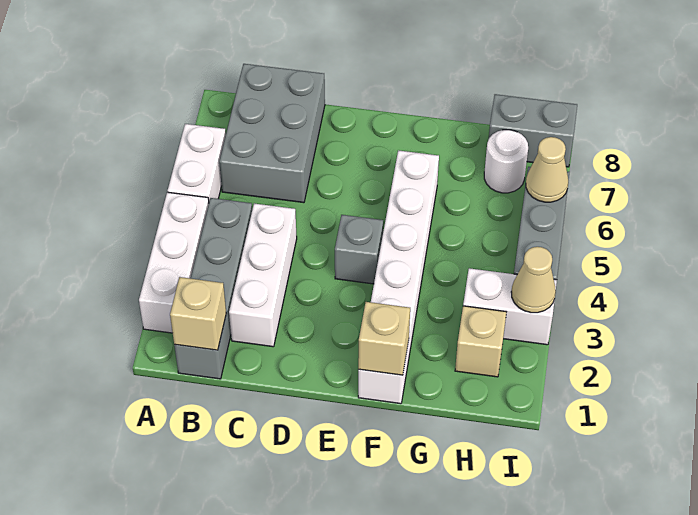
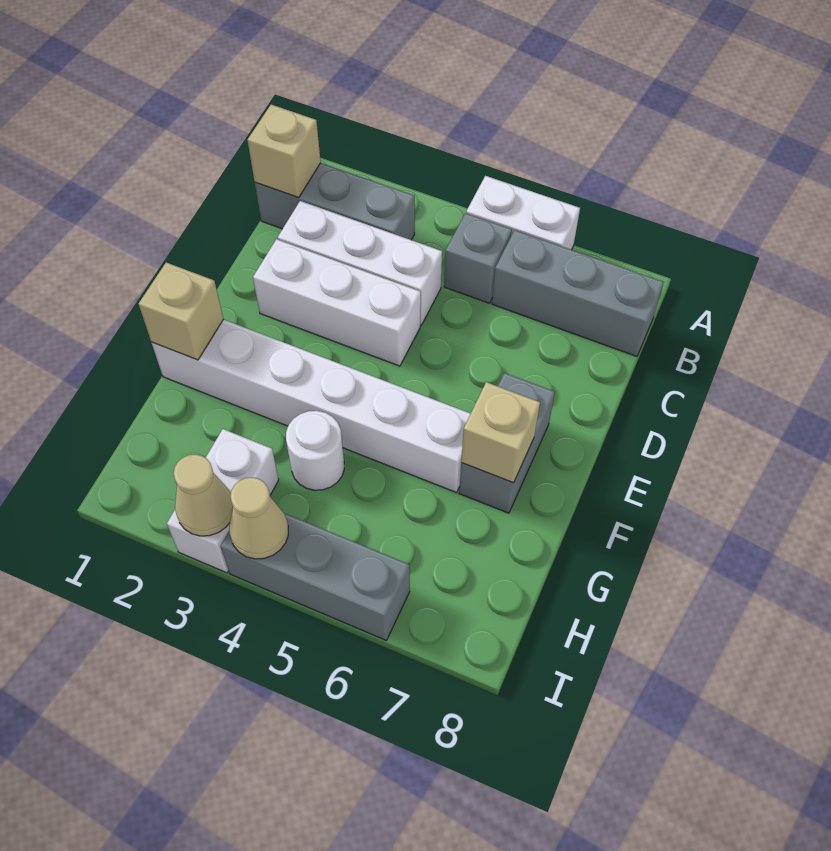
white brick A2:A4 level 1 -> white brick D2:D4 level 1
grey brick B1:B4 level 1 -> grey brick B1:B3 level 1
grey brick B6:C8 level 1 -> grey brick B6:B8 level 1
grey brick E4 level 1 -> grey brick B5 level 1
tan brick H2 level 1 -> tan brick F7 level 2
white round brick H7 level 1 -> white round brick G4 level 1
grey brick H8:I8 level 1 -> grey brick E7:F7 level 1
tan cone I6 level 2 -> tan cone I4 level 2

